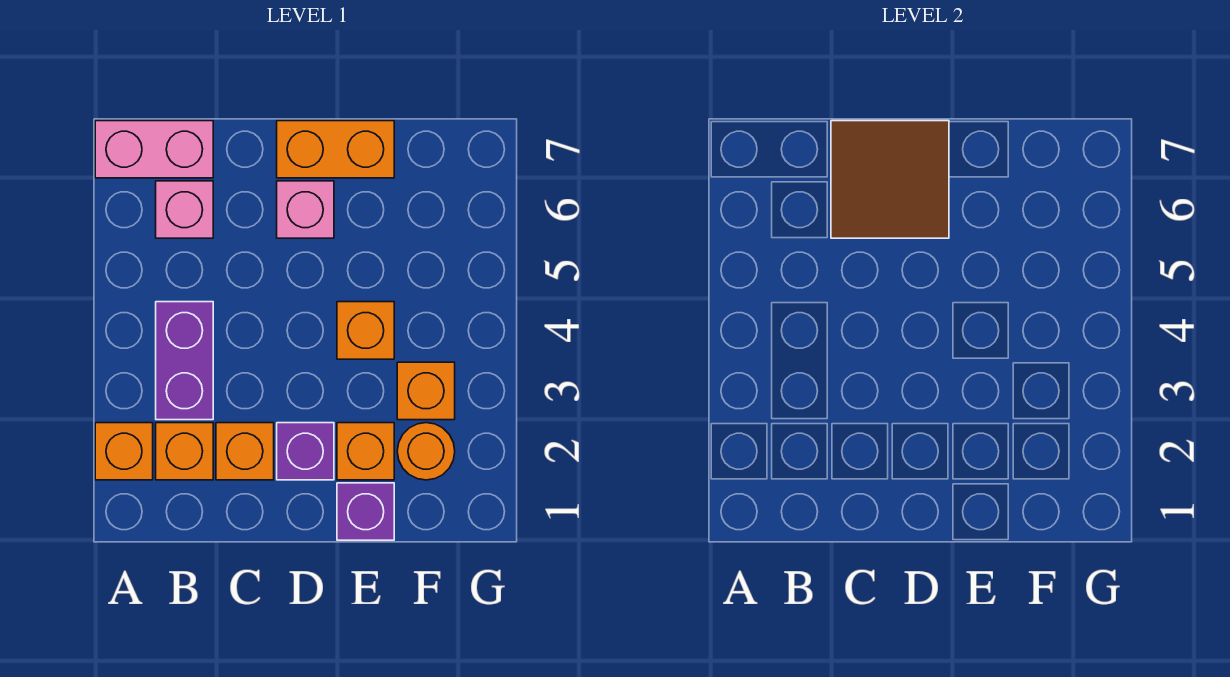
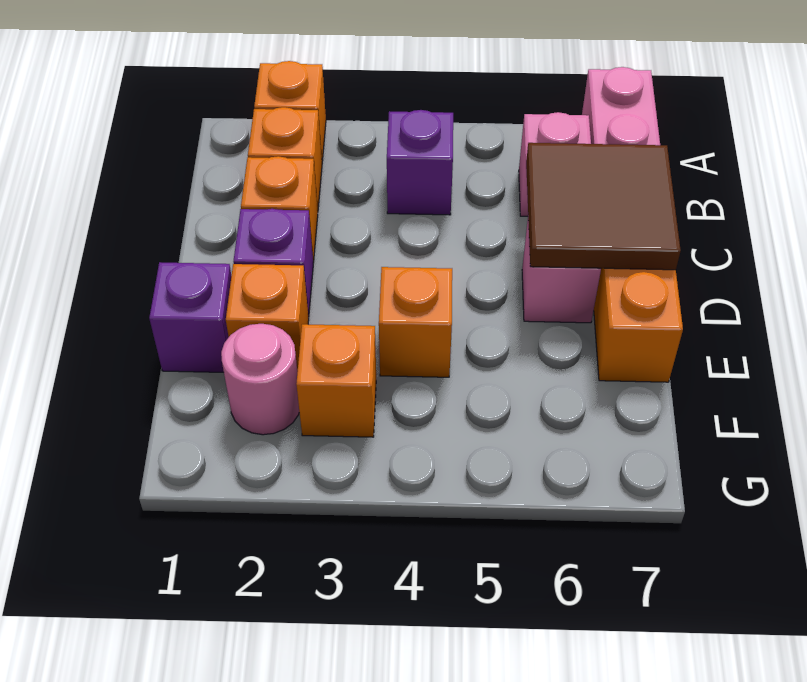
purple brick B3:B4 level 1 -> purple brick B4 level 1
orange round brick F2 level 1 -> pink round brick F2 level 1

